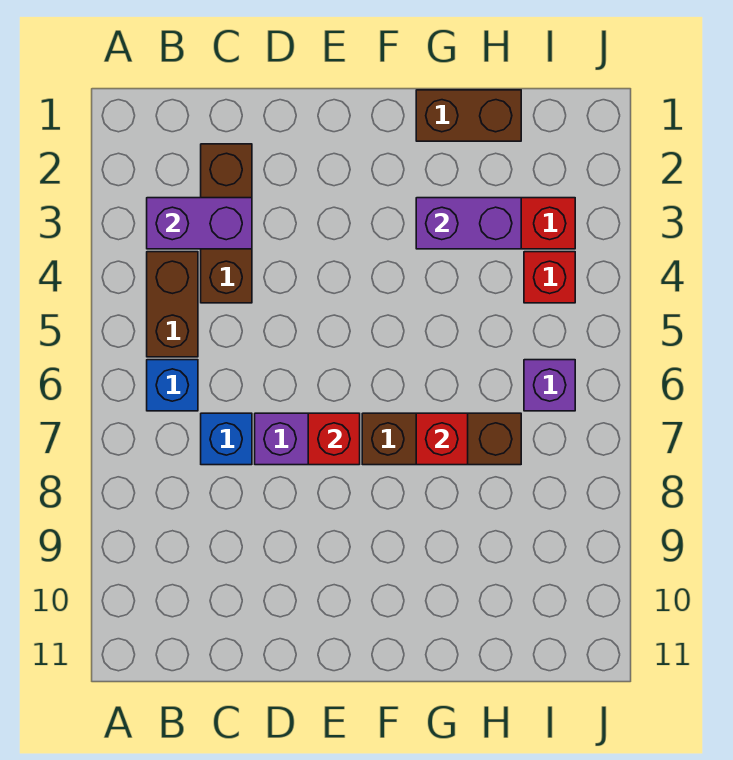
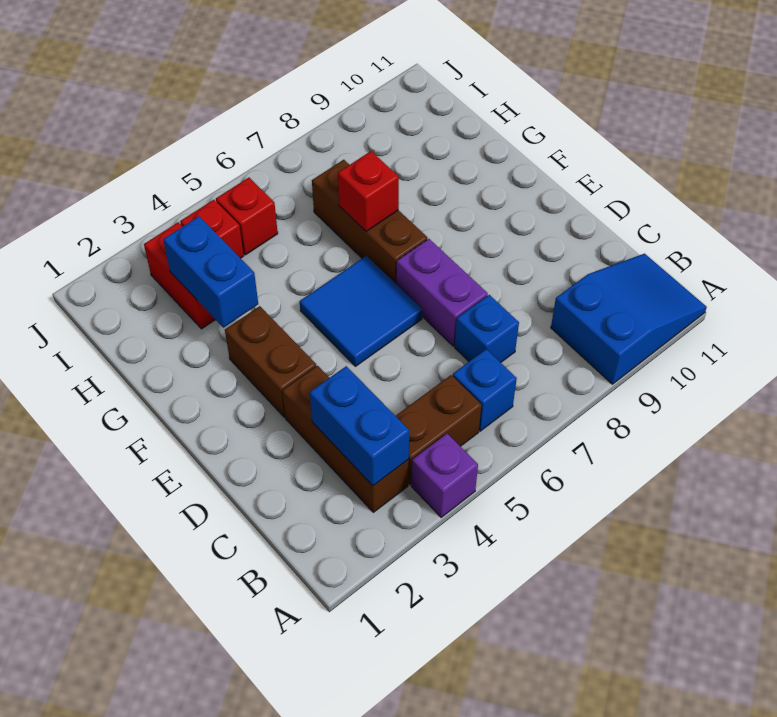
none -> blue slope A9:B11 level 1 top 9
purple brick B3:C3 level 2 -> blue brick B3:C3 level 2
brown brick C2:C4 level 1 -> brown brick B3:D3 level 1
none -> blue tile E5:F6 level 1
red brick E7 level 2 -> red brick I5 level 1
brown brick G1:H1 level 1 -> brown brick E3:F3 level 1
purple brick G3:H3 level 2 -> blue brick G3:H3 level 2
purple brick I6 level 1 -> purple brick A4 level 1

